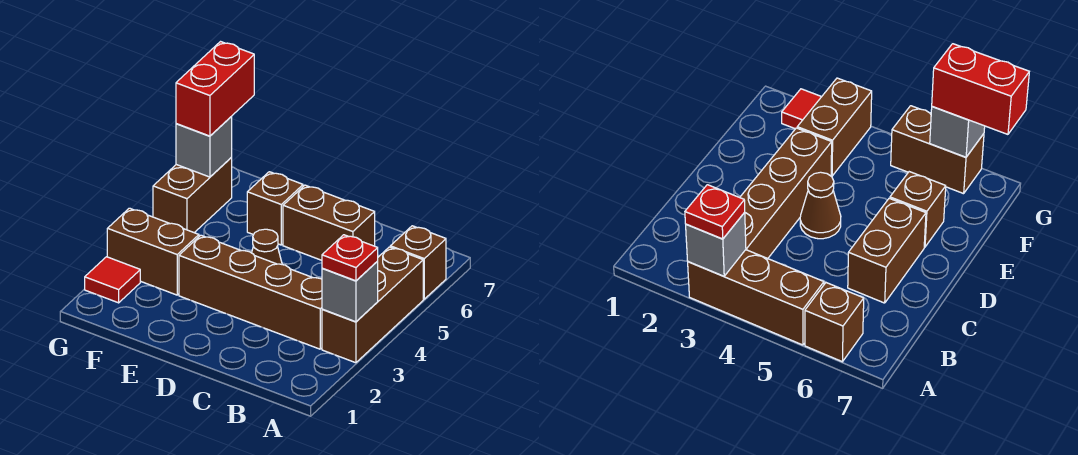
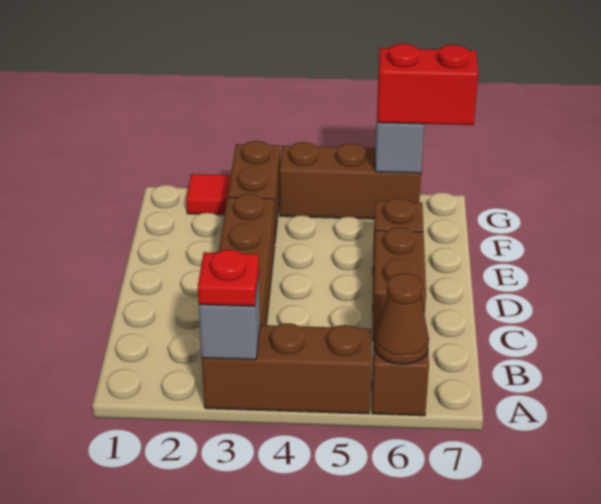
brown cone D4 level 1 -> brown cone A6 level 2
brown brick G5:G6 level 1 -> brown brick G4:G6 level 1

